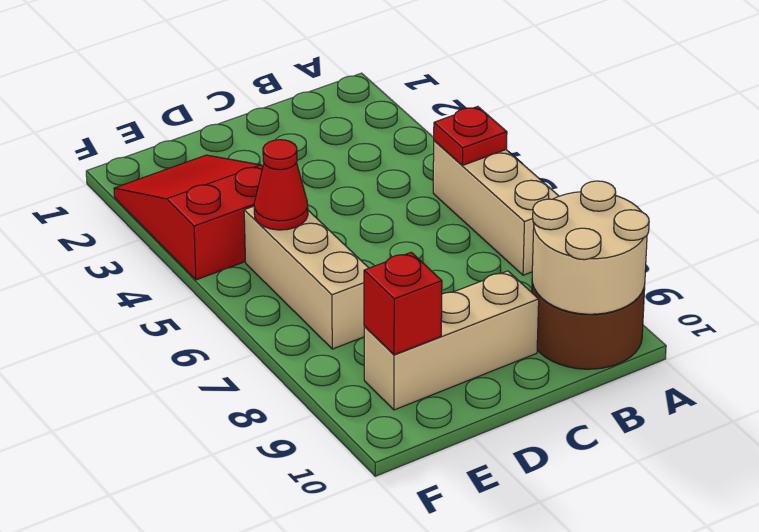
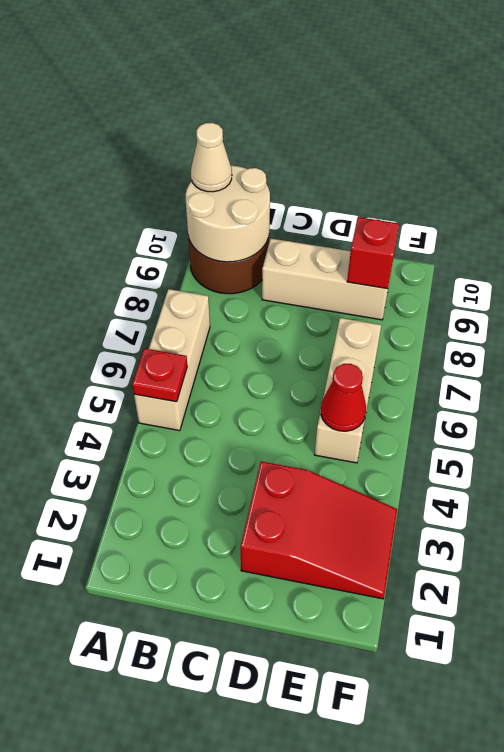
none -> tan cone A10 level 3
red slope E2:F4 level 1 top 4 -> red slope D2:F3 level 1 top D

